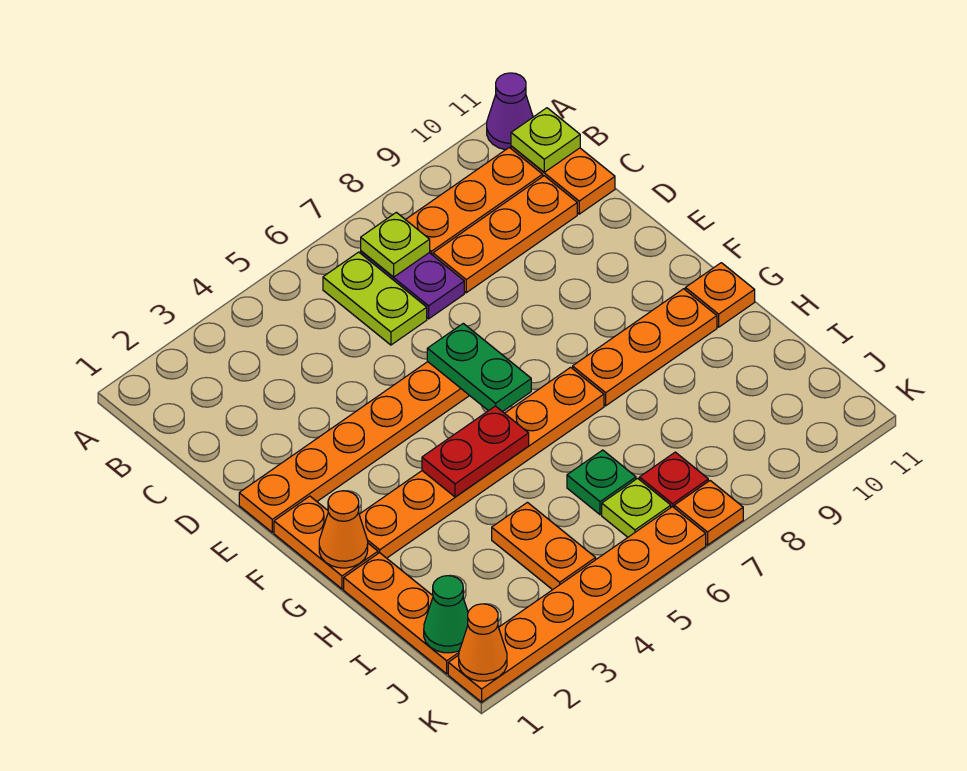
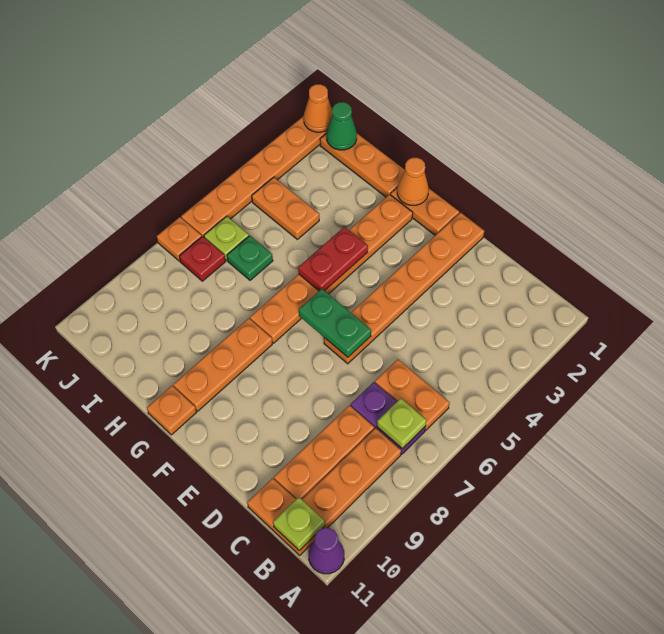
lime plate B6:C6 level 1 -> orange plate B6:C6 level 1

